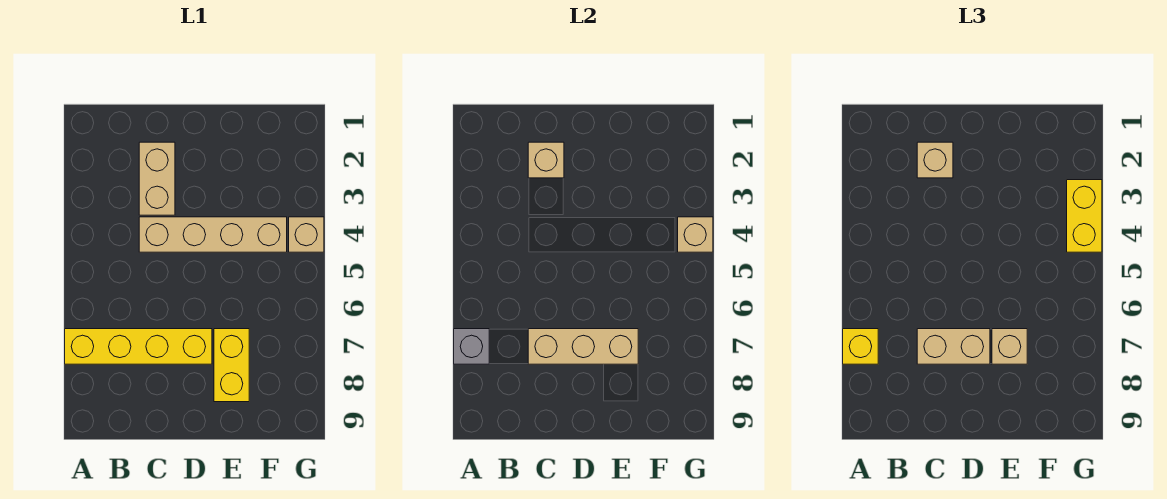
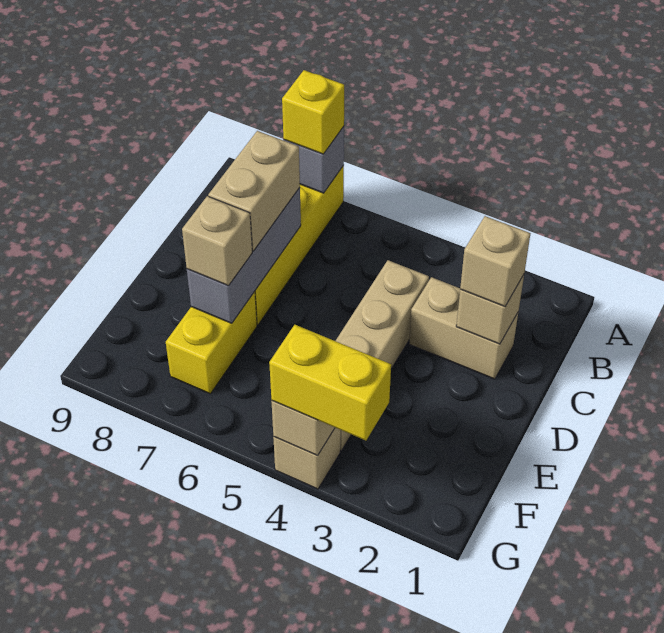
tan brick C7:E7 level 2 -> grey brick C7:E7 level 2
yellow brick E7:E8 level 1 -> yellow brick E7:F7 level 1

